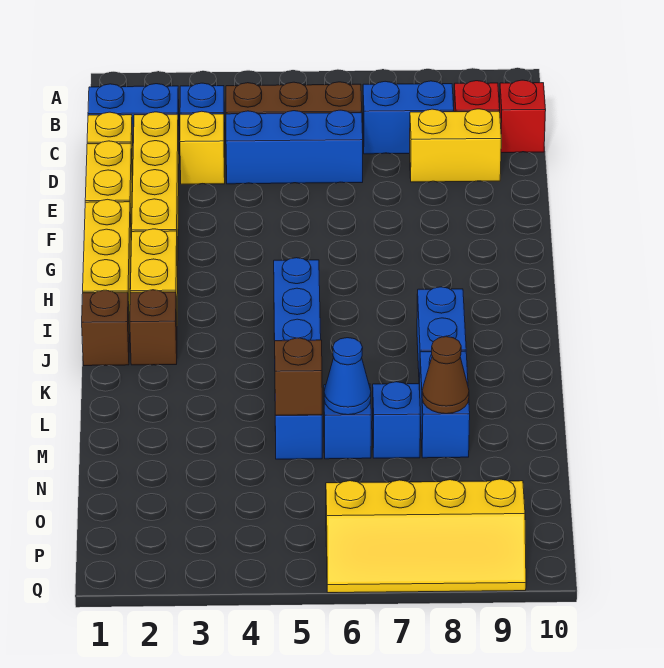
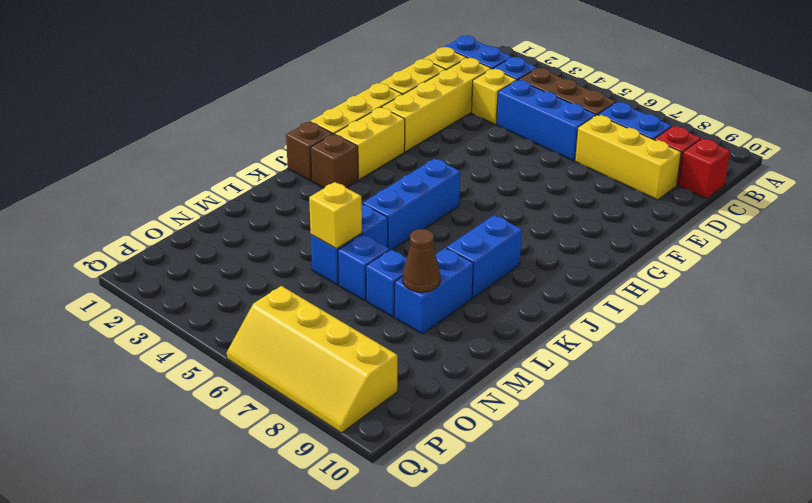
yellow brick D8:D9 level 1 -> yellow brick D7:D9 level 1
brown brick M5 level 2 -> yellow brick M5 level 2
blue cone M6 level 2 -> none

